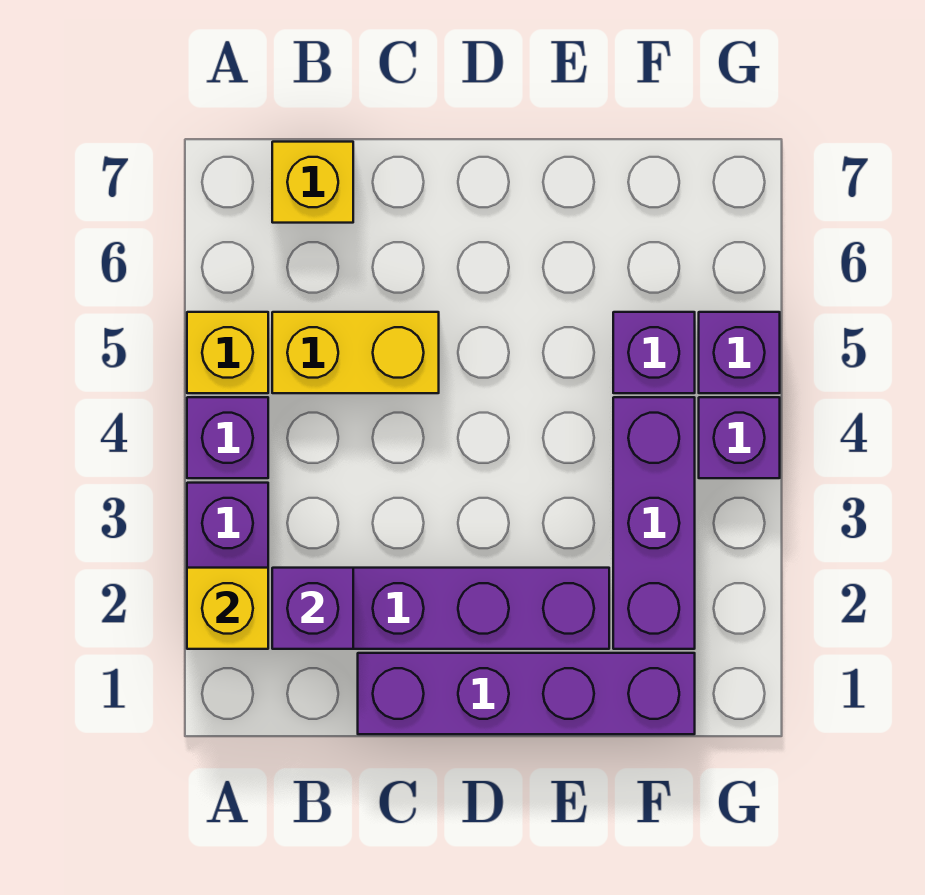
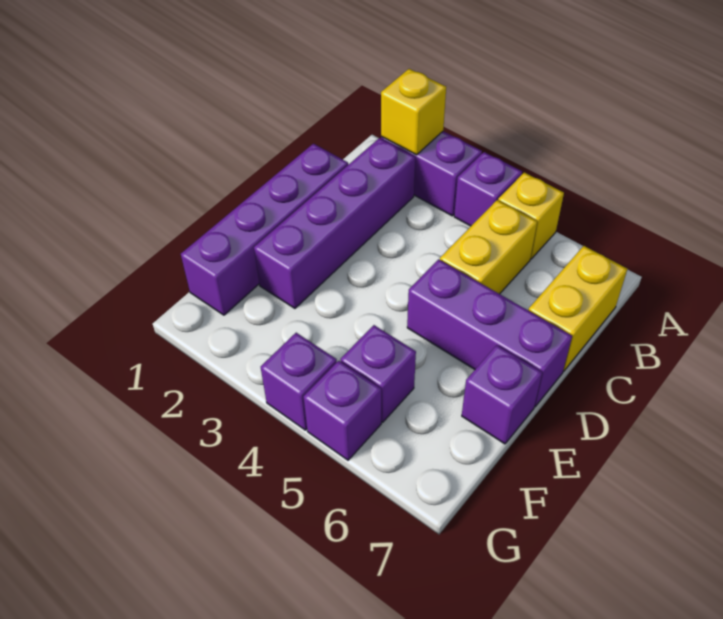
purple brick B2 level 2 -> purple brick E7 level 1
yellow brick B7 level 1 -> yellow brick B7:C7 level 1
purple brick F2:F4 level 1 -> purple brick D5:D7 level 1

